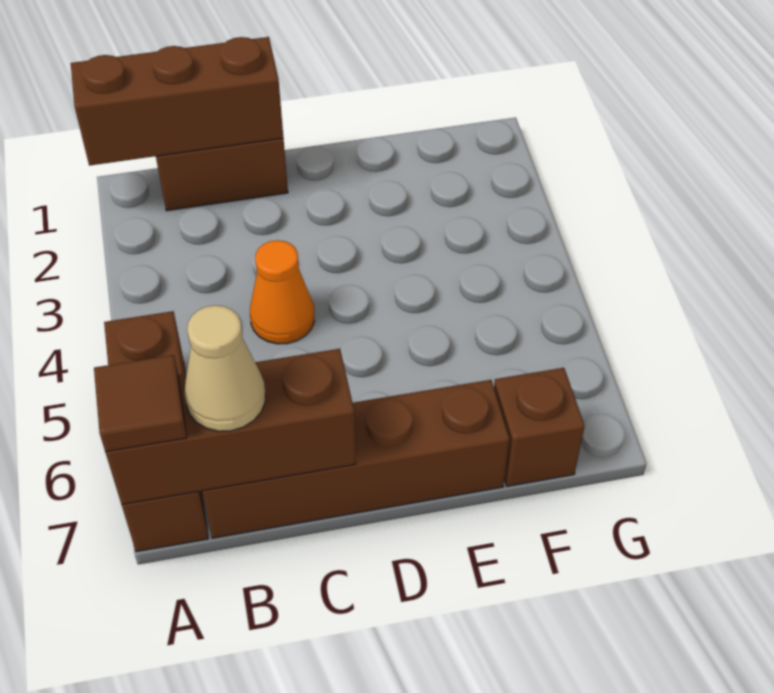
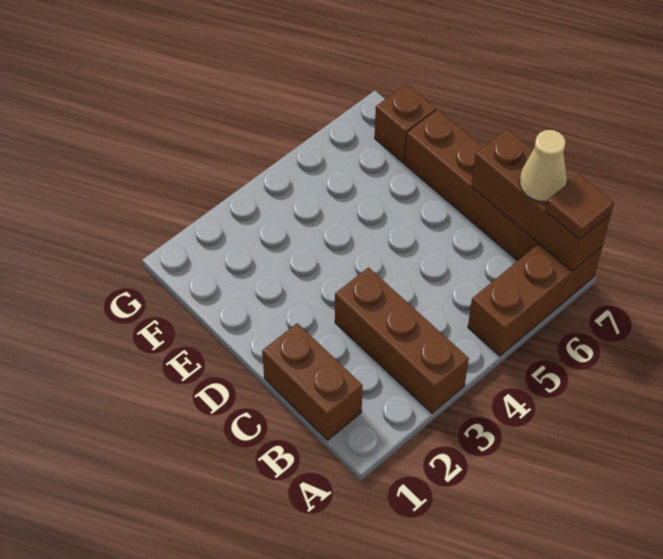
brown brick A1:C1 level 2 -> brown brick A3:C3 level 1
orange cone C4 level 1 -> none

